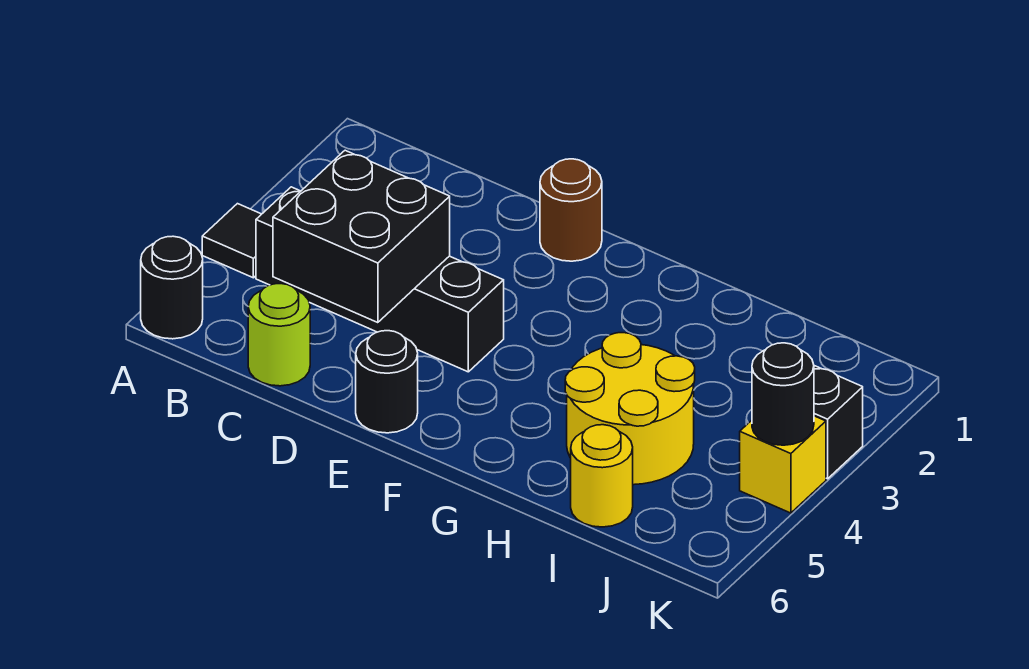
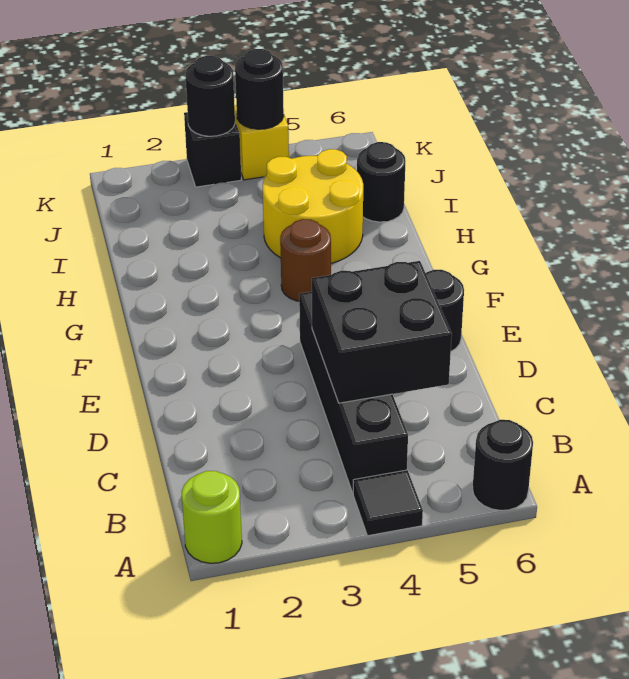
lime round brick C6 level 1 -> lime round brick A1 level 1
brown round brick E1 level 1 -> brown round brick G4 level 1
yellow round brick I6 level 1 -> black round brick I6 level 1
none -> black round brick K3 level 2

